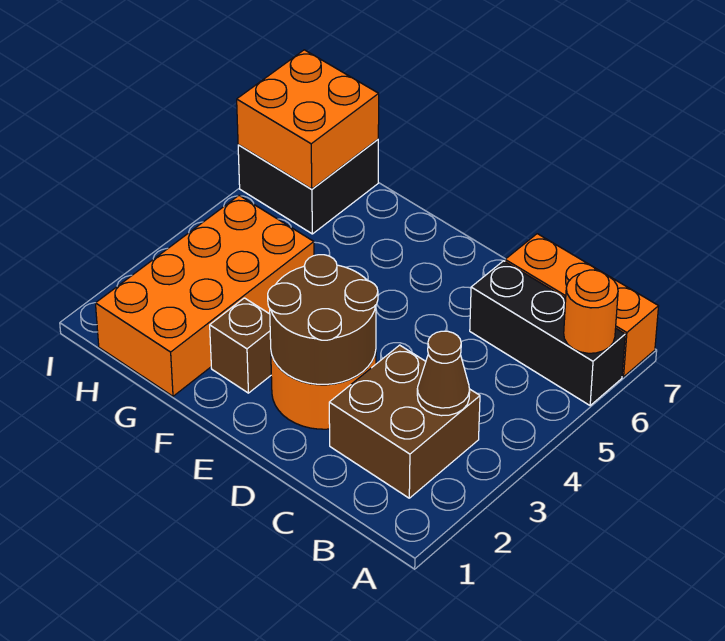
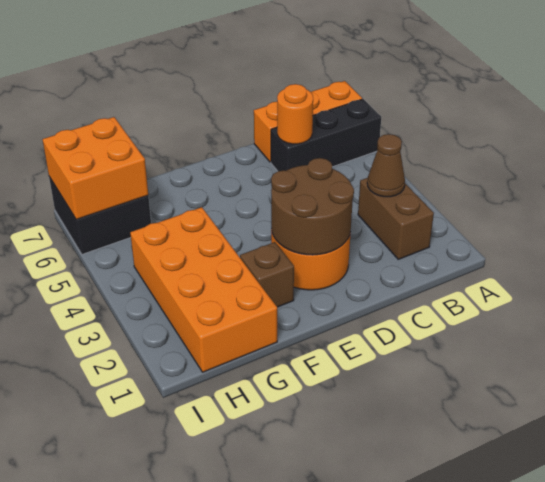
orange round brick A6 level 2 -> orange round brick C6 level 2
brown brick B2:C3 level 1 -> brown brick B2:B3 level 1

